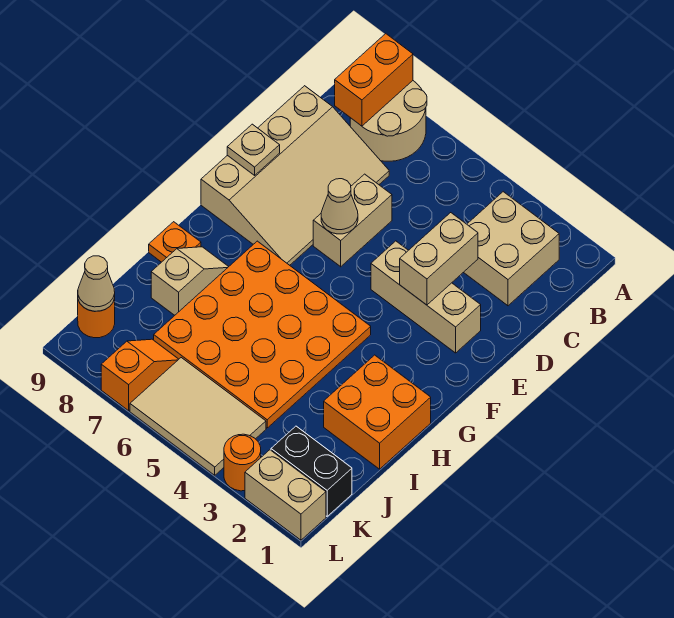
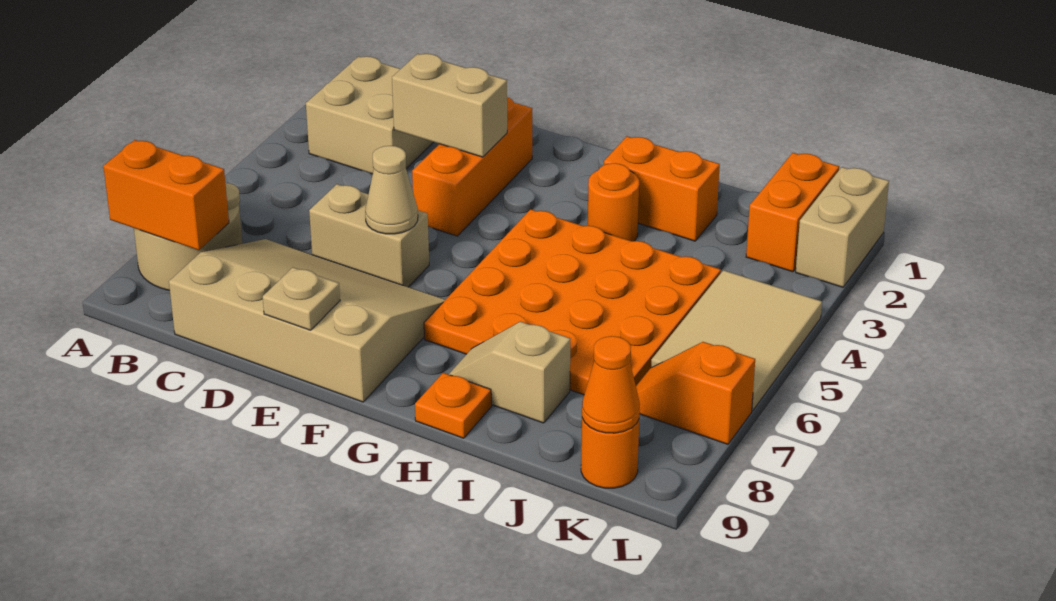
tan brick E2:E4 level 1 -> orange brick E2:E4 level 1
orange brick H1:I2 level 1 -> orange brick H2:I2 level 1
black brick K1:K2 level 1 -> orange brick K1:K2 level 1
tan cone K9 level 2 -> orange cone K9 level 2
orange round brick L3 level 1 -> orange round brick H3 level 1

